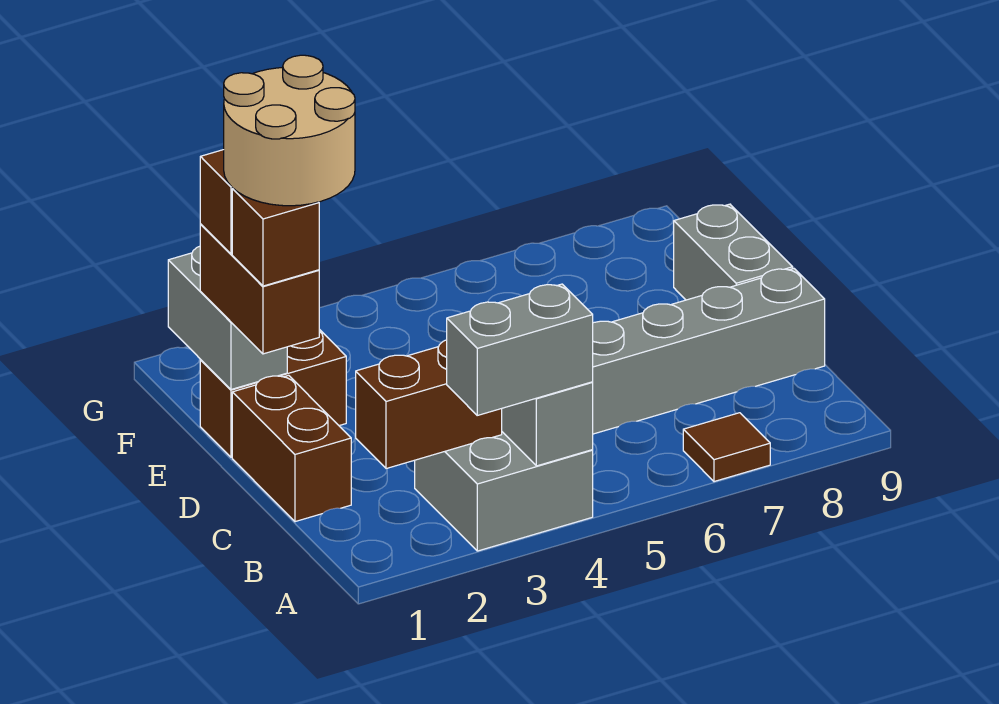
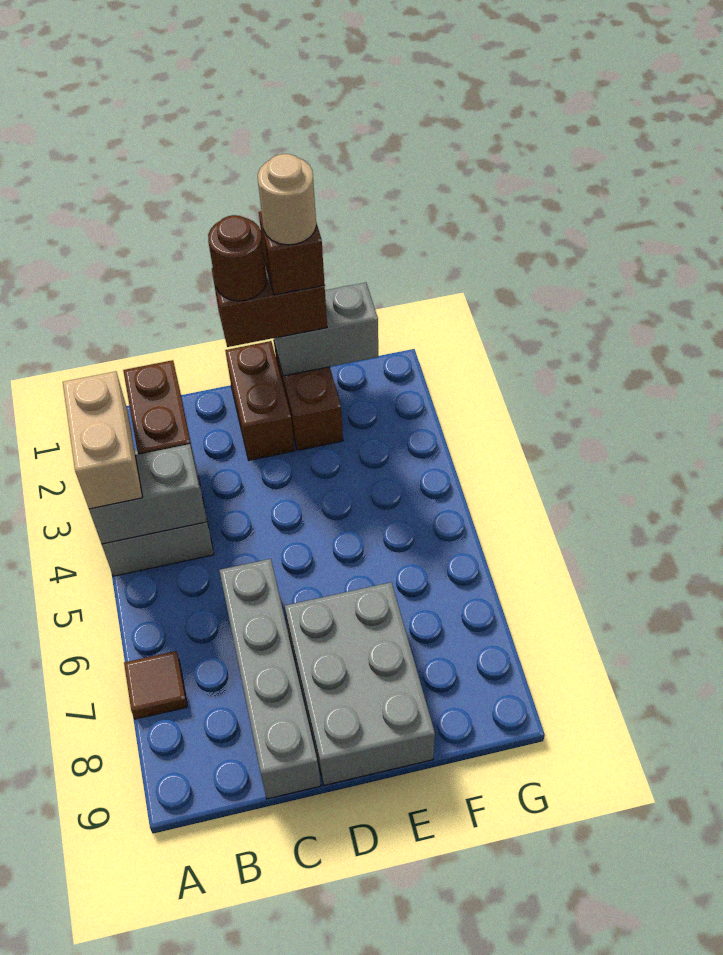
grey brick A3:A4 level 3 -> tan brick A3:A4 level 3
brown brick C1:D1 level 1 -> brown brick D1:D2 level 1
brown brick D1 level 4 -> brown round brick D1 level 4
tan round brick D1:E2 level 5 -> tan round brick E1 level 5
grey brick D9:E9 level 1 -> grey brick D7:E9 level 1

